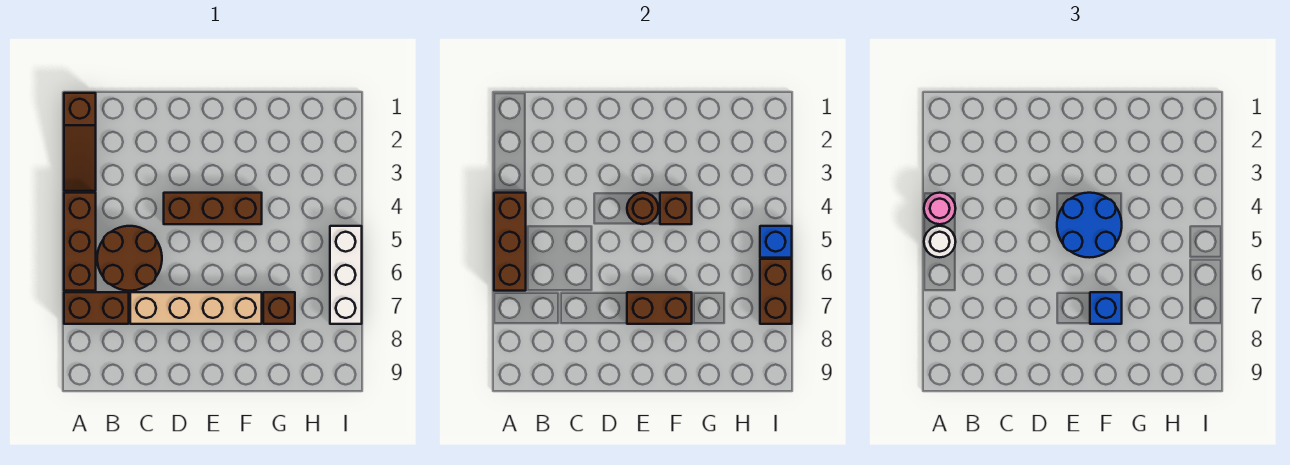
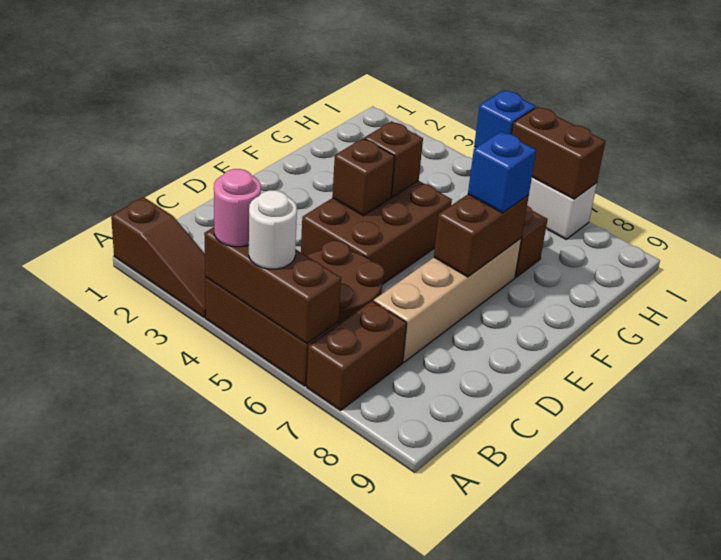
brown brick D4:F4 level 1 -> brown brick D4:F5 level 1
brown round brick E4 level 2 -> brown brick E4 level 2
blue round brick E4:F5 level 3 -> none

